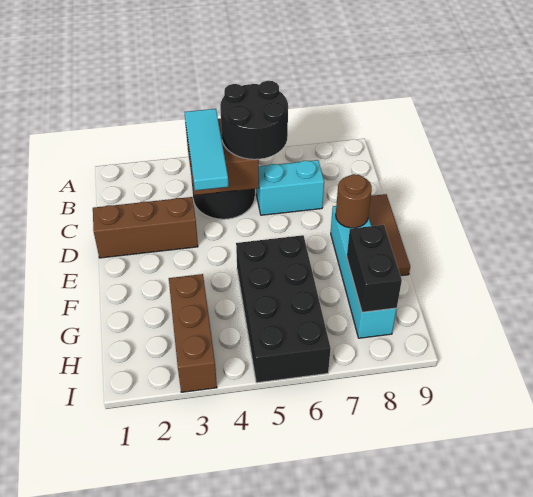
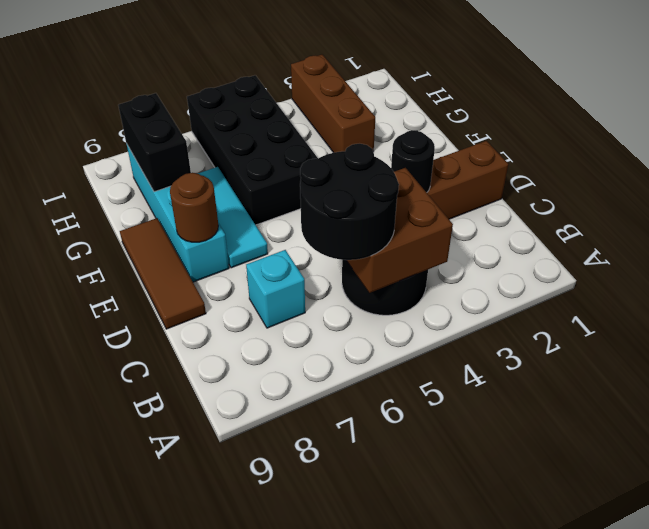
cyan tile B4:D4 level 3 -> cyan tile E7:G7 level 1
cyan brick C6:C7 level 1 -> cyan brick C7 level 1
none -> black round brick D3 level 2

